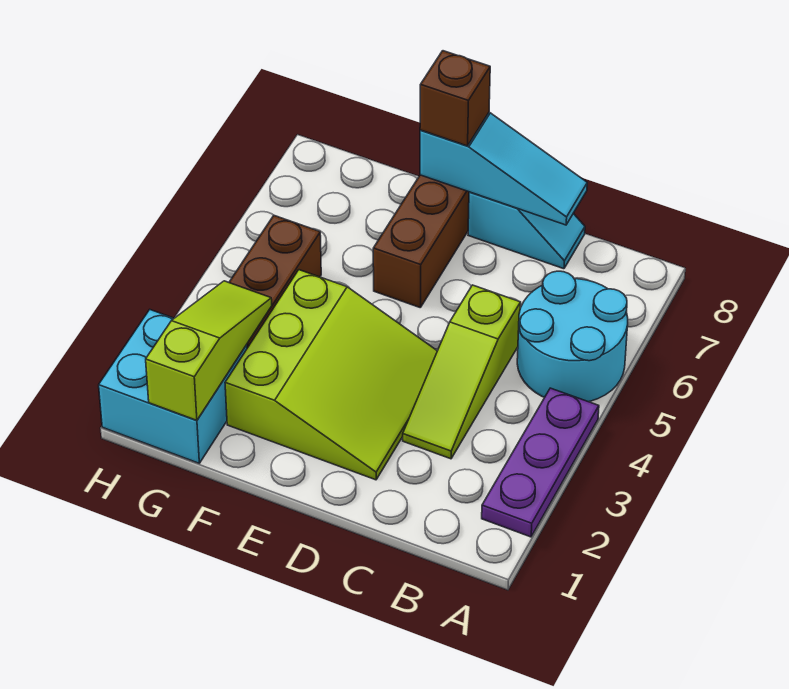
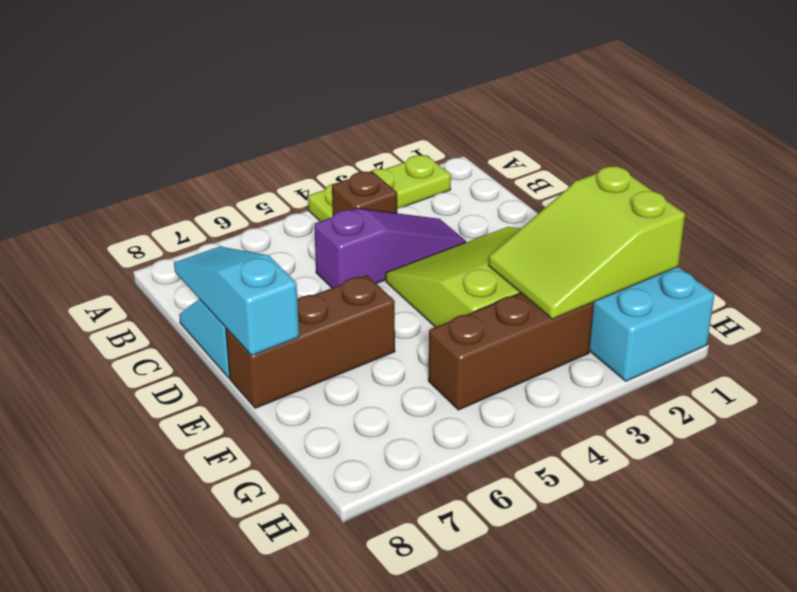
purple plate A2:A4 level 1 -> lime plate A2:A4 level 1
cyan round brick A5:B6 level 1 -> none
lime slope C3:C5 level 1 top 5 -> purple slope C3:C5 level 1 top 5
brown brick E8 level 3 -> brown brick B4 level 1
lime slope G1:G3 level 2 top 1 -> lime slope F1:G3 level 2 top 1

